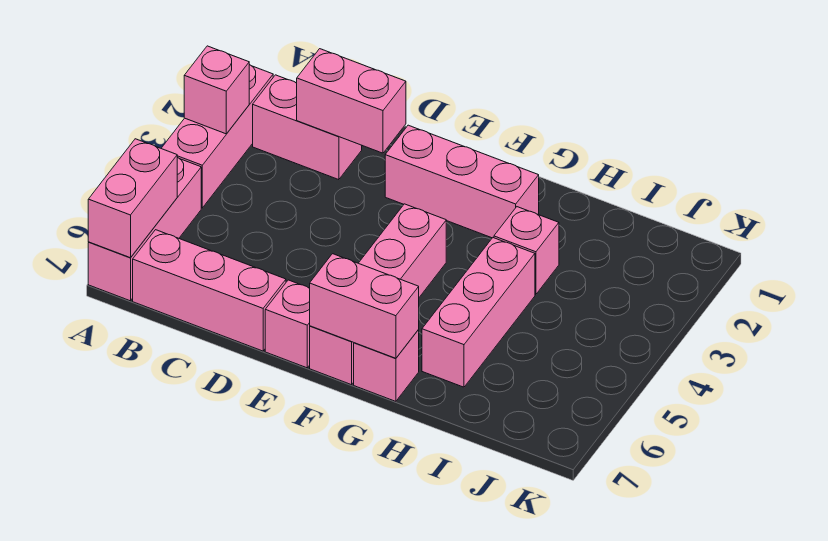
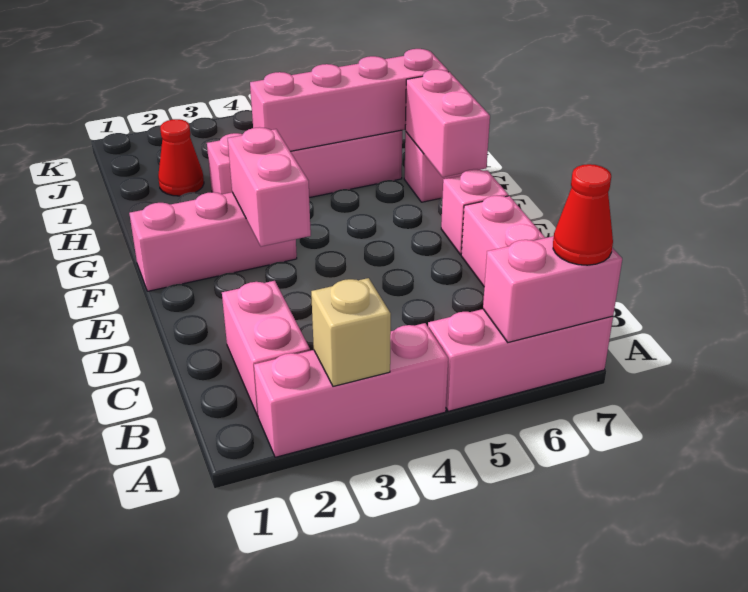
pink brick A3 level 2 -> tan brick A3 level 2
none -> red cone A7 level 3
pink brick C2:D2 level 2 -> pink brick E3:F3 level 2
pink brick E2:G2 level 1 -> pink brick F1:F3 level 1
pink brick F4:F7 level 1 -> pink brick H4:H7 level 2
none -> red cone I2 level 1

